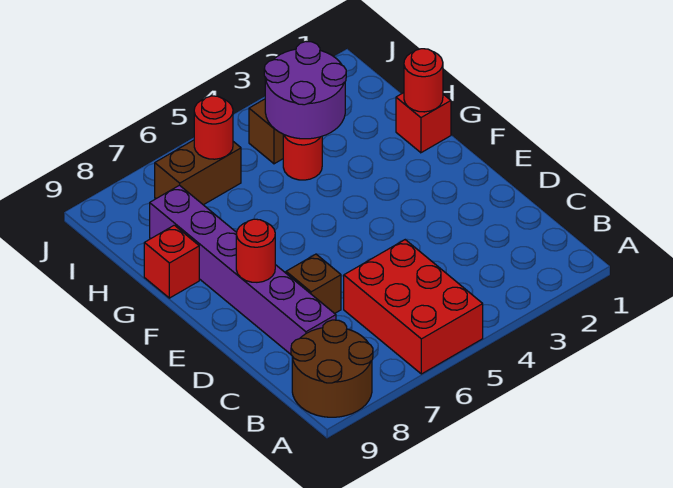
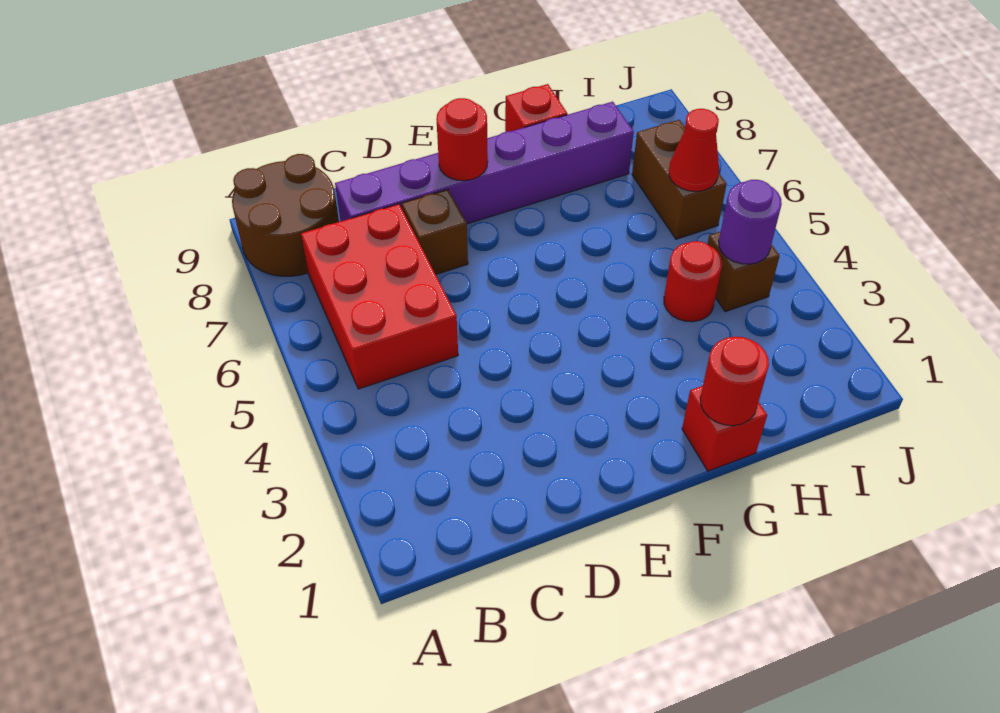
red brick A5:C6 level 1 -> red brick B5:C7 level 1
purple round brick H3:I4 level 2 -> purple round brick I4 level 2
red round brick I6 level 2 -> red cone I6 level 2

